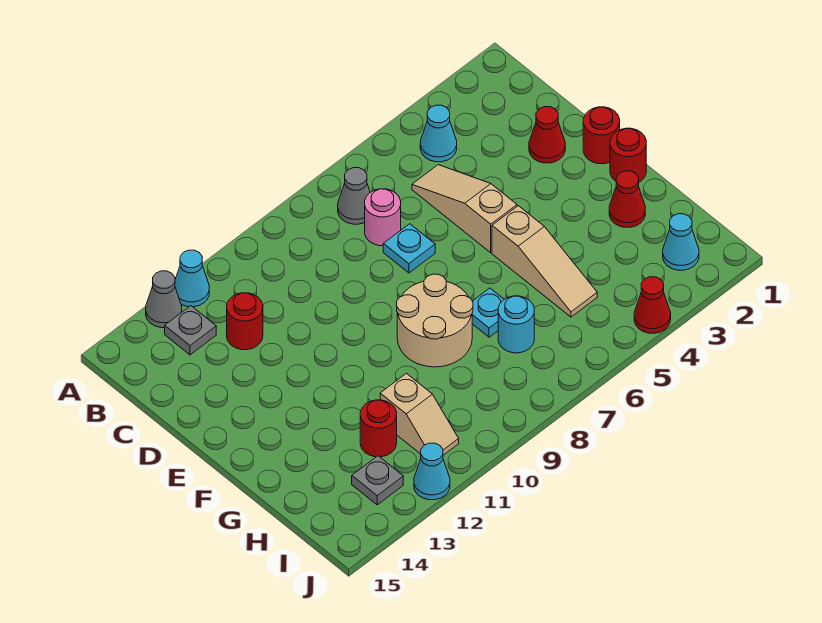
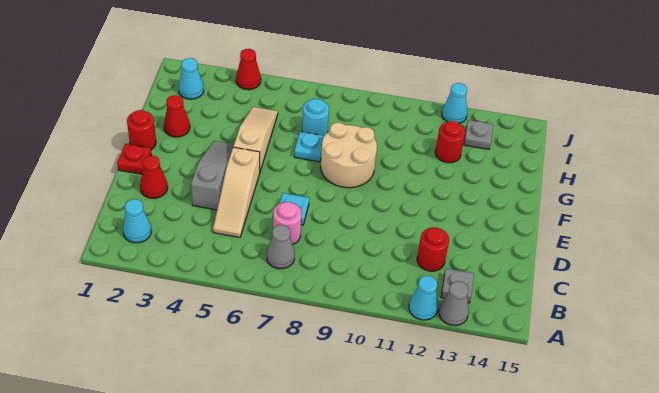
cyan cone B4 level 1 -> cyan cone B2 level 1
none -> grey slope D4:F4 level 1 top D
red round brick E1 level 1 -> red plate E1 level 1
tan slope H11:I11 level 1 top H -> none

